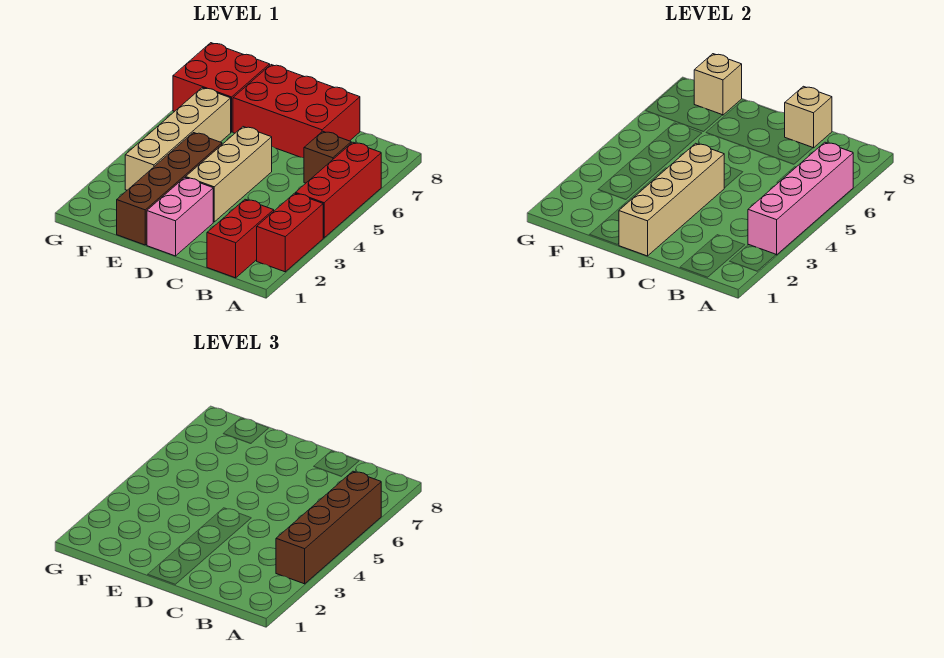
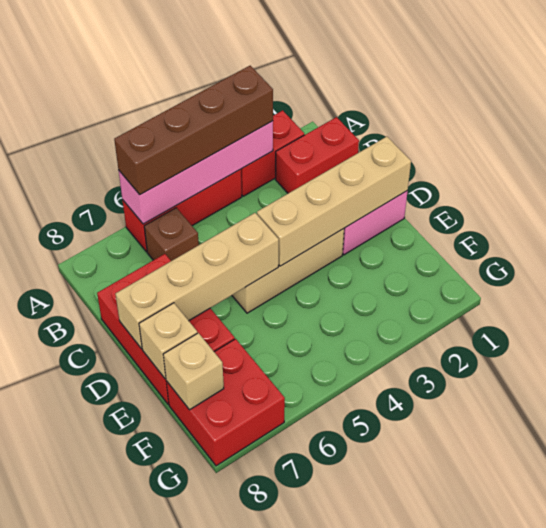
tan brick C8 level 2 -> tan brick E8 level 2
brown brick E1:E4 level 1 -> none
tan brick F3:F6 level 1 -> tan brick D5:D8 level 2

